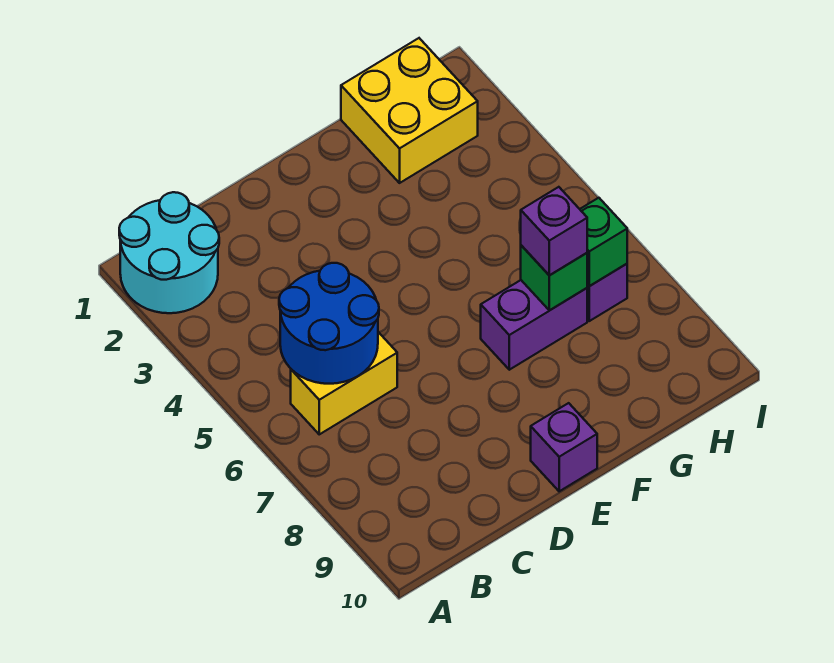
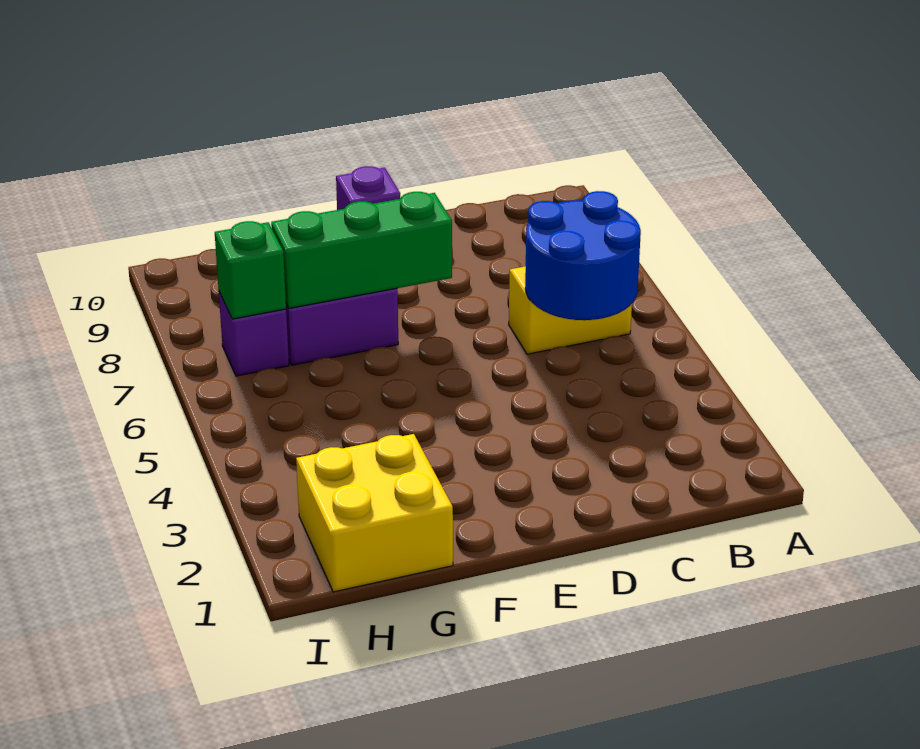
cyan round brick A1:B2 level 1 -> none
green brick G7 level 2 -> green brick E7:G7 level 2
purple brick G7 level 3 -> none

